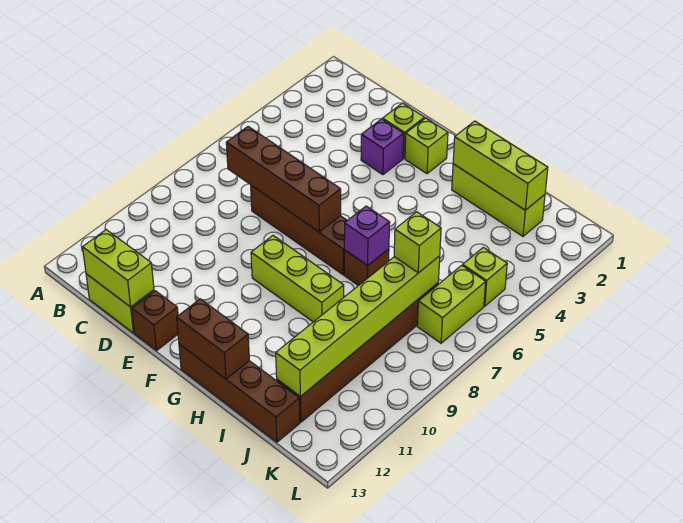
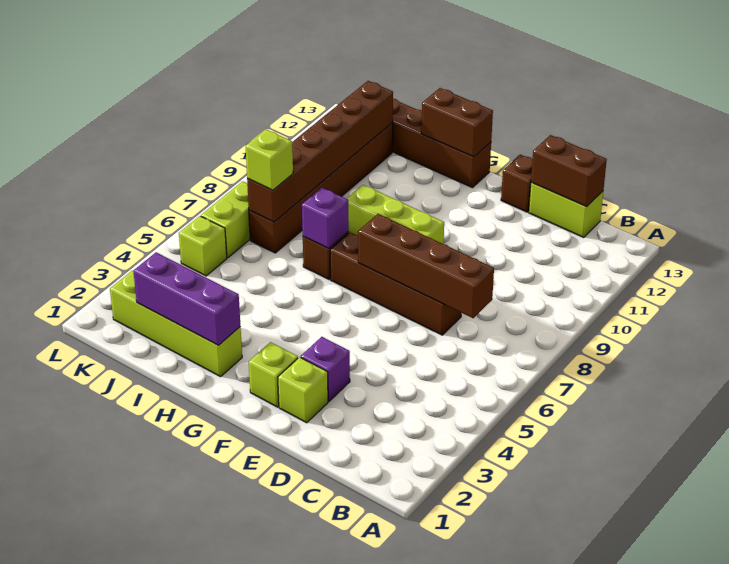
lime brick C13:D13 level 2 -> brown brick C13:D13 level 2
lime brick H2:J2 level 1 -> lime brick H2:K2 level 1
lime brick H2:J2 level 2 -> purple brick H2:J2 level 2
lime brick J7:J12 level 2 -> brown brick J7:J12 level 2

